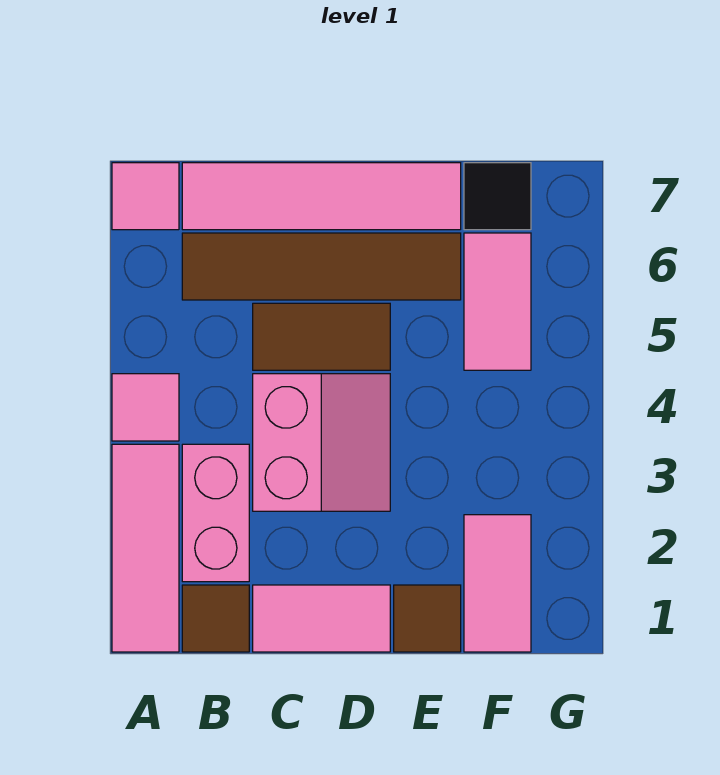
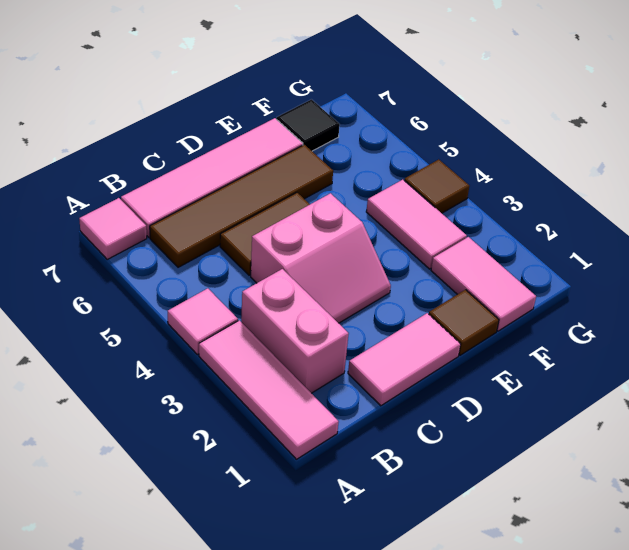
brown tile B1 level 1 -> brown tile G4 level 1
pink slope C3:D4 level 1 top C -> pink slope C3:D4 level 1 top 4
pink tile F5:F6 level 1 -> pink tile F3:F4 level 1

